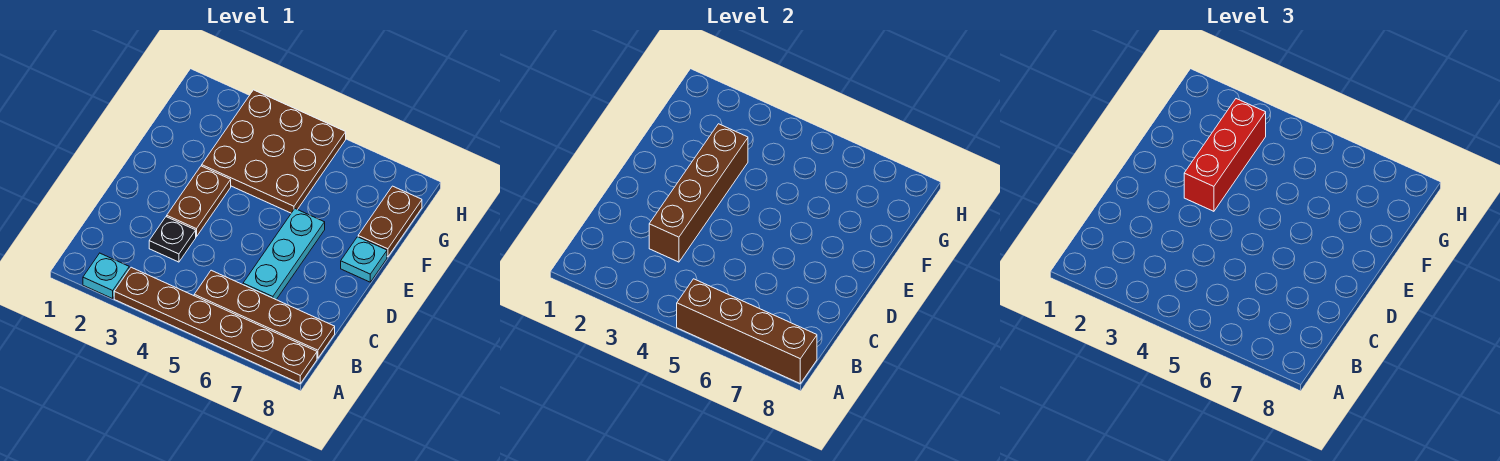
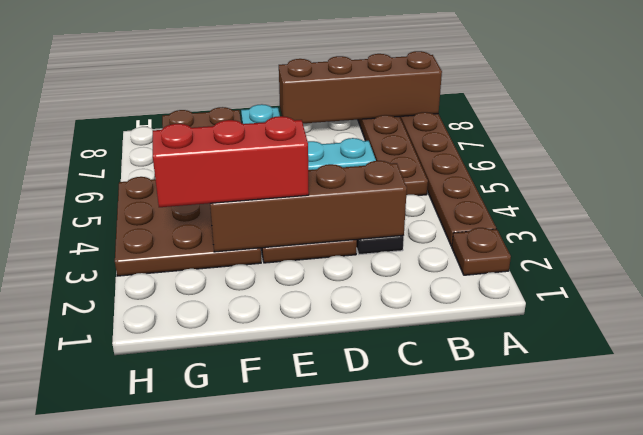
cyan plate A2 level 1 -> brown plate A2 level 1
brown brick A5:A8 level 2 -> brown brick A8:D8 level 2

